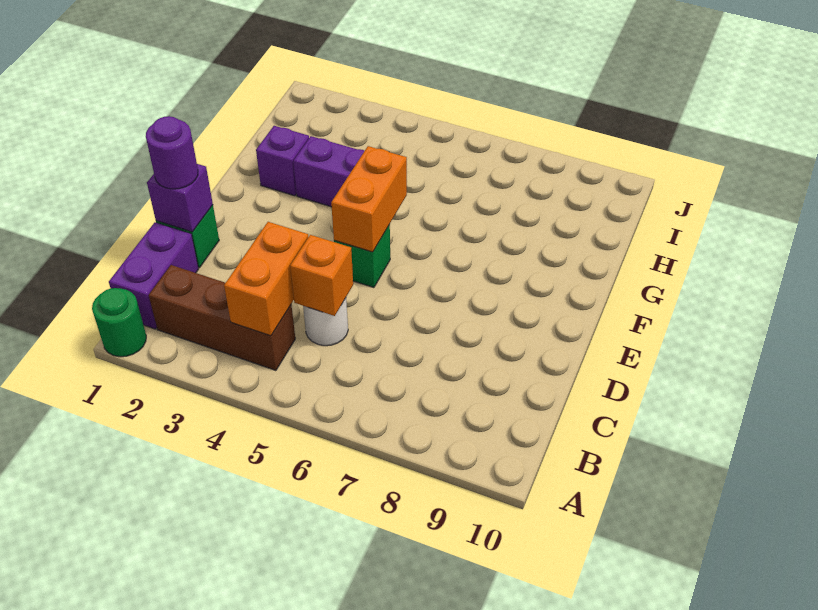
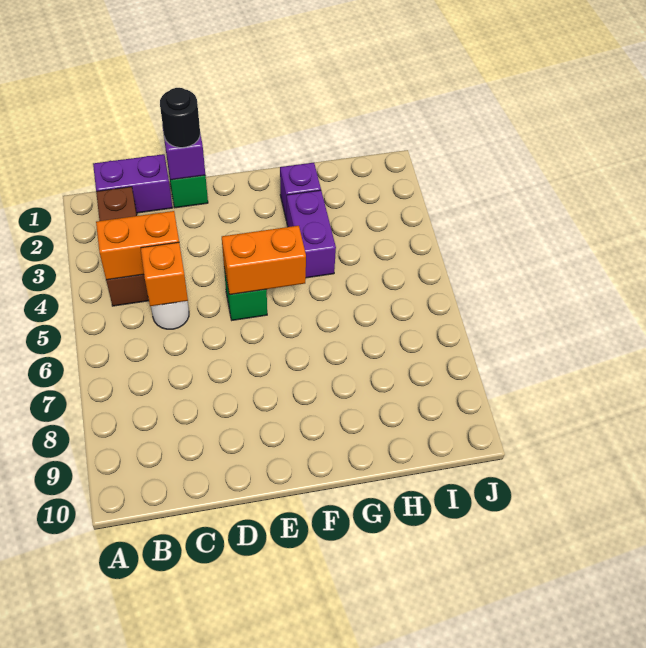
green round brick A1 level 1 -> none
purple round brick D1 level 3 -> black round brick D1 level 3

